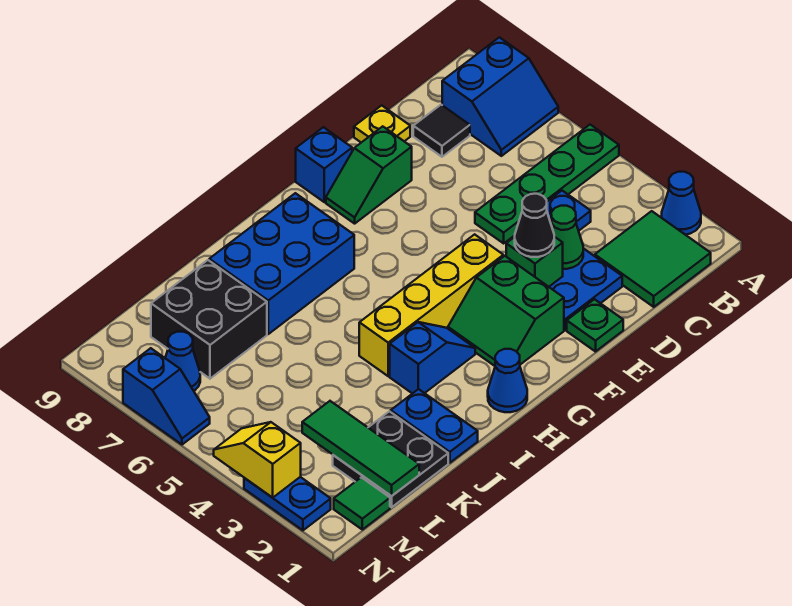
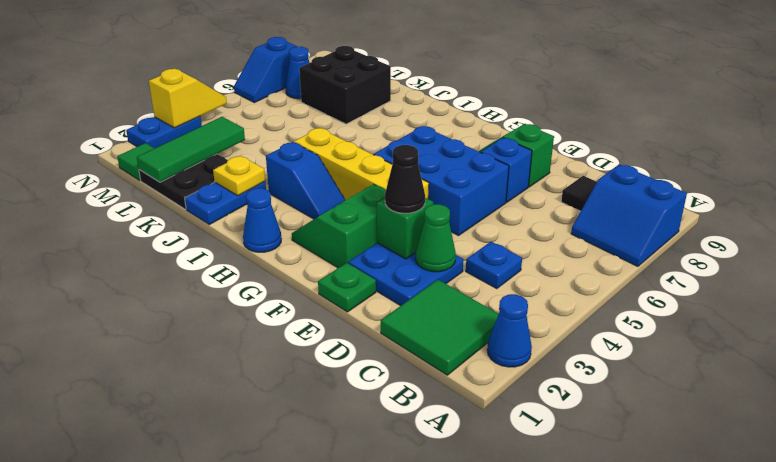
green plate A5:D5 level 1 -> none
yellow plate D9 level 1 -> yellow plate J2 level 2
blue brick F9 level 1 -> blue brick E7 level 1
blue brick H7:J8 level 1 -> blue brick E5:G6 level 1

